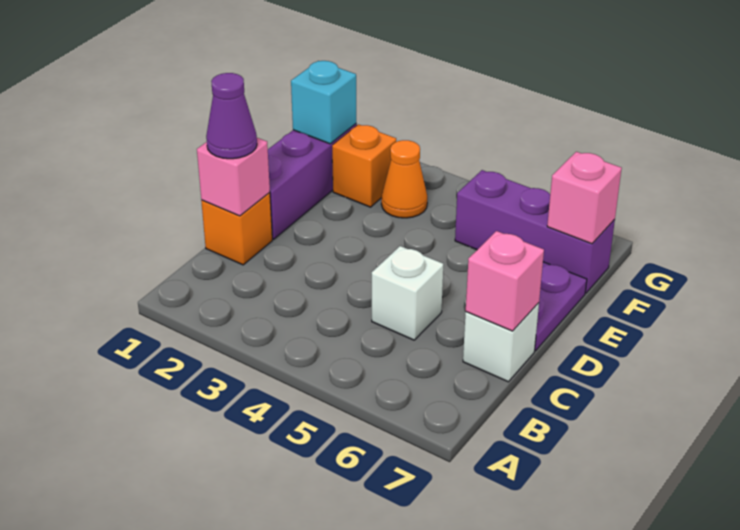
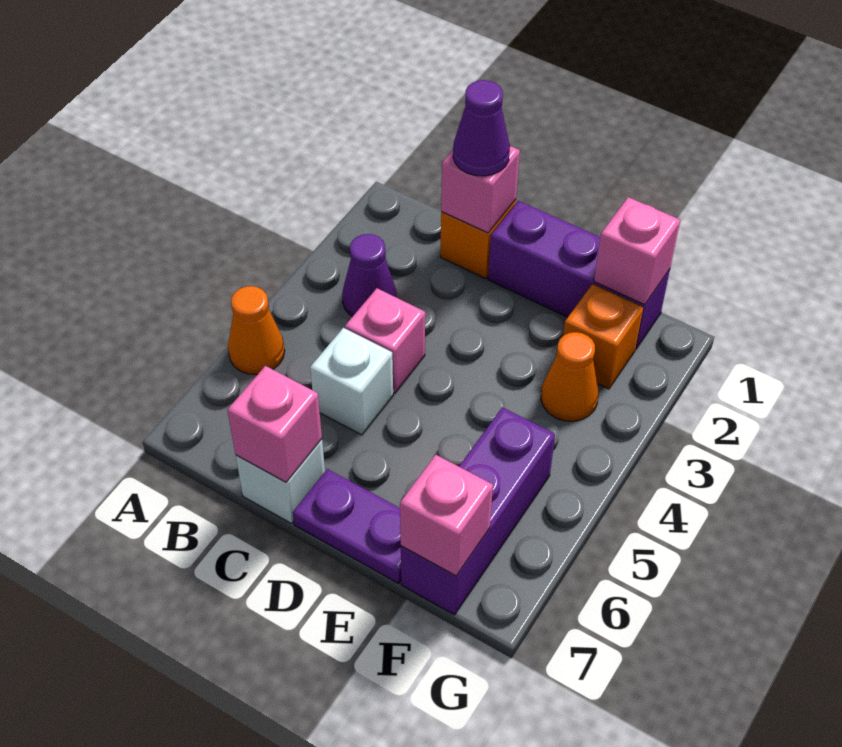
none -> orange cone A5 level 1
none -> purple cone B3 level 1
none -> pink brick C4 level 1
cyan brick F1 level 2 -> pink brick F1 level 2

